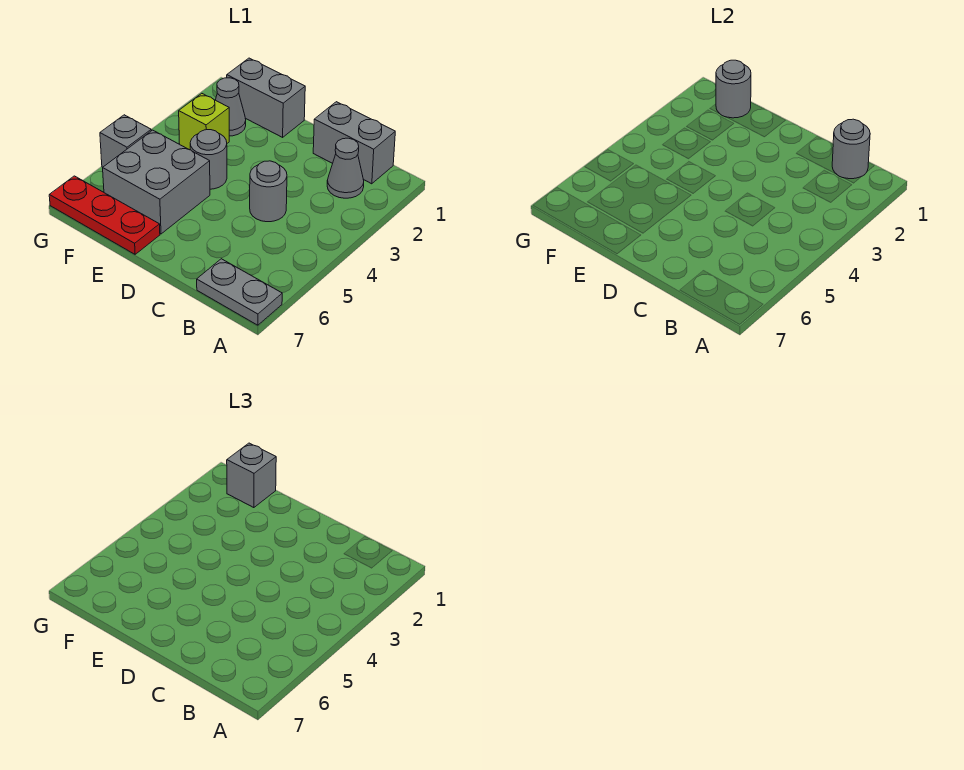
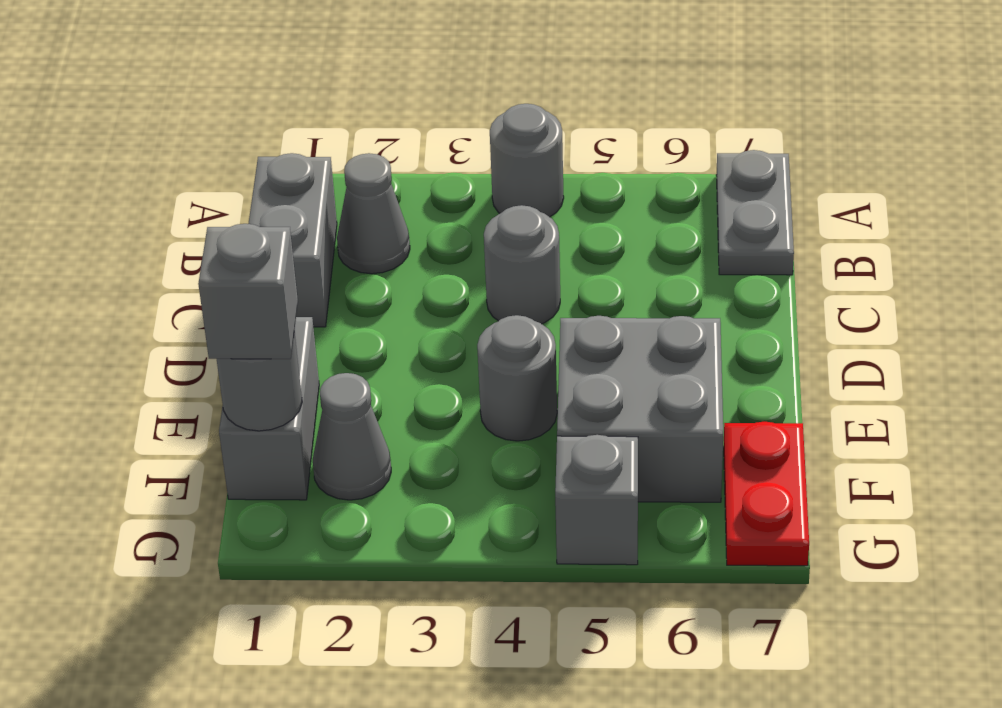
grey round brick B1 level 2 -> grey round brick A4 level 1
red plate E7:G7 level 1 -> red plate F7:G7 level 1
lime brick F3 level 1 -> none

